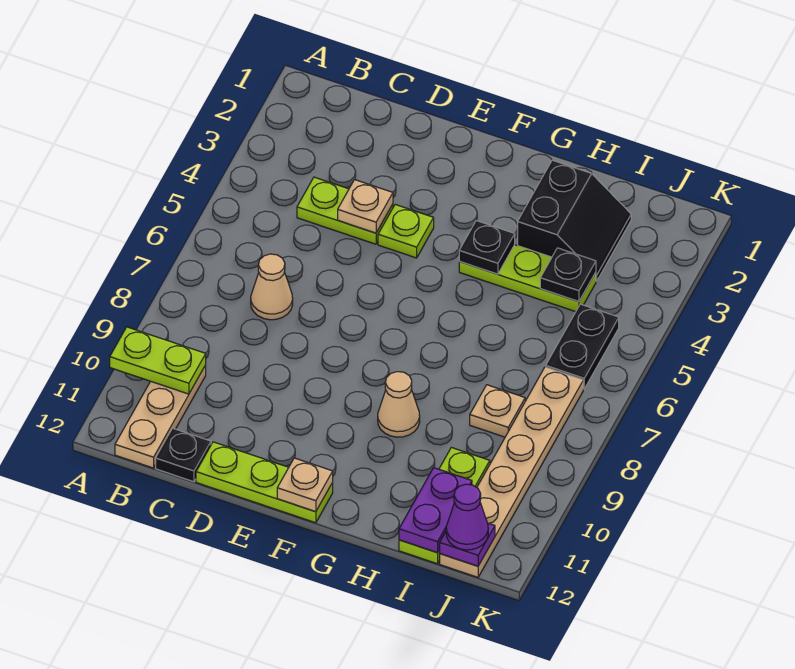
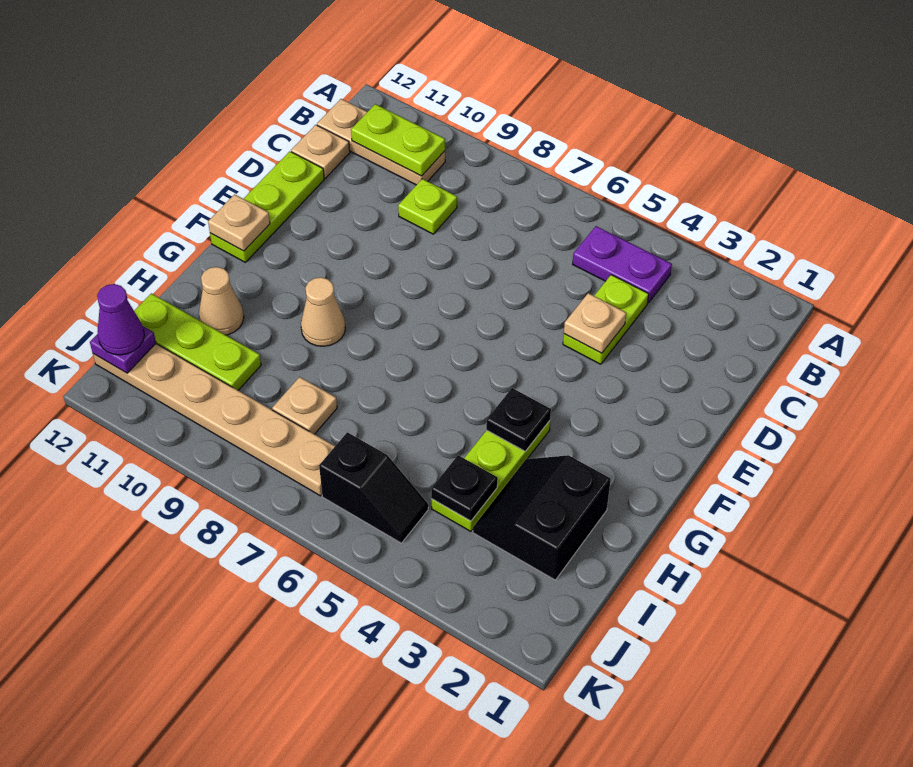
lime plate A10:B10 level 2 -> lime plate B10:B11 level 2
tan cone C7 level 1 -> tan cone H11 level 1
black plate C12 level 1 -> tan plate C12 level 1
lime plate E4 level 1 -> lime plate C9 level 1
black slope H2:I3 level 1 top H -> black slope H2:I3 level 1 top 2
purple plate I11:I12 level 2 -> purple plate B4:B5 level 1
black plate J5:J6 level 1 -> black slope J5:J6 level 1 top 6

